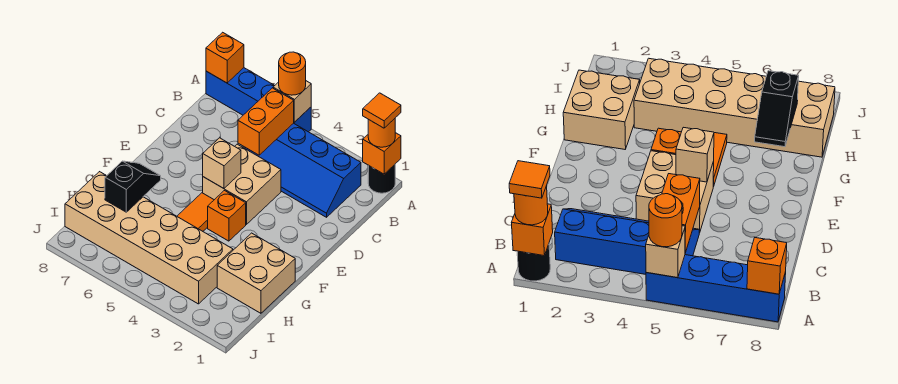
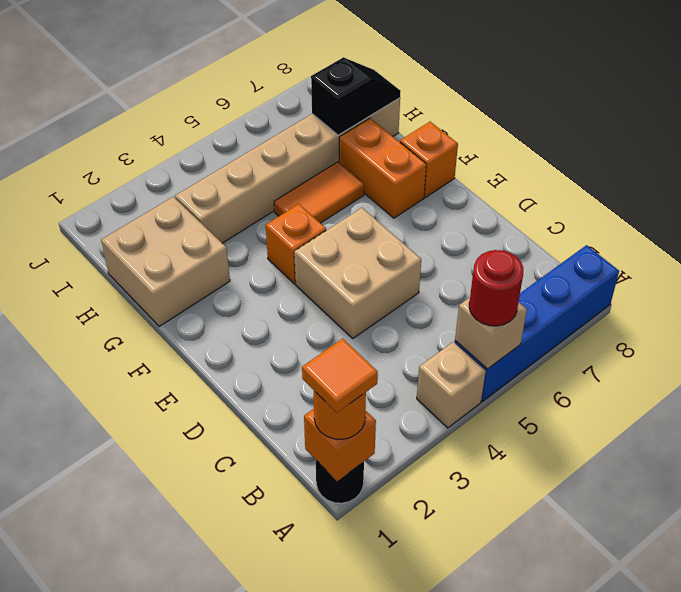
orange round brick A5 level 3 -> red round brick A5 level 3
orange brick A8 level 2 -> orange brick F8 level 1
blue slope B2:C5 level 1 top B -> none
orange brick B5:C5 level 2 -> orange brick F7:G7 level 1
tan brick E5 level 2 -> tan brick A4 level 1
orange tile F5:G5 level 1 -> orange tile G5:G6 level 1
black slope G7:H7 level 2 top H -> black slope H7:H8 level 2 top 7
tan brick H3:I8 level 1 -> tan brick H3:H8 level 1

